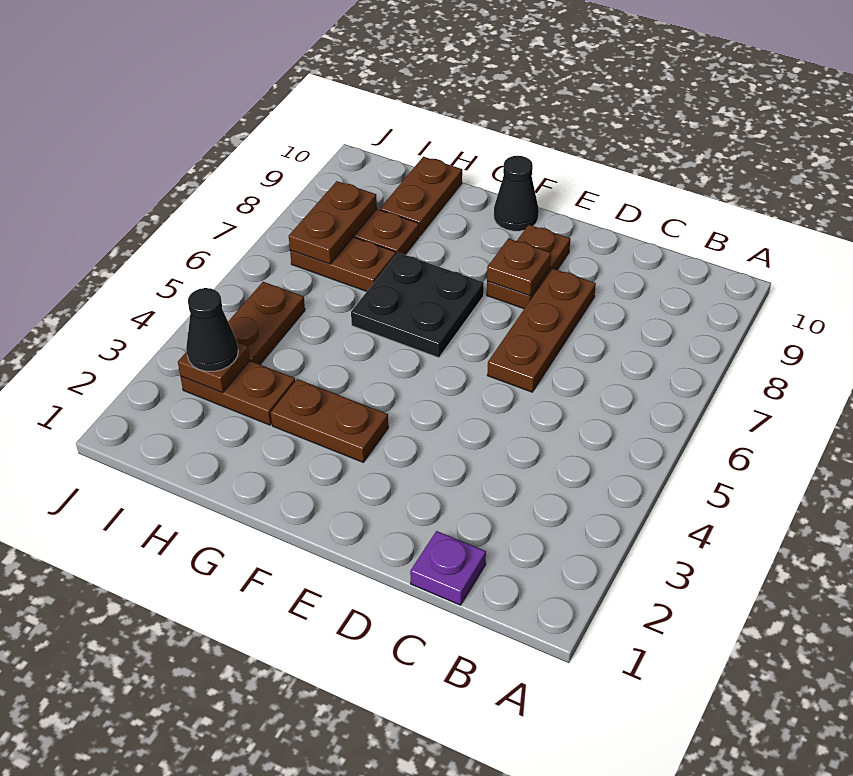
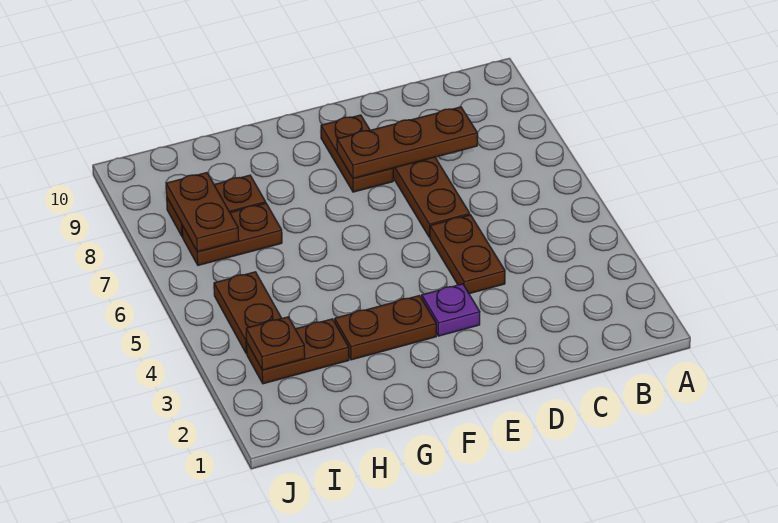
purple plate C1 level 1 -> purple plate E3 level 1
brown plate E8 level 2 -> brown plate C8:E8 level 2
black plate F6:G7 level 1 -> none
black cone F10 level 1 -> none
brown plate H9:H10 level 1 -> brown plate D4:D5 level 1
black cone I3 level 3 -> none

